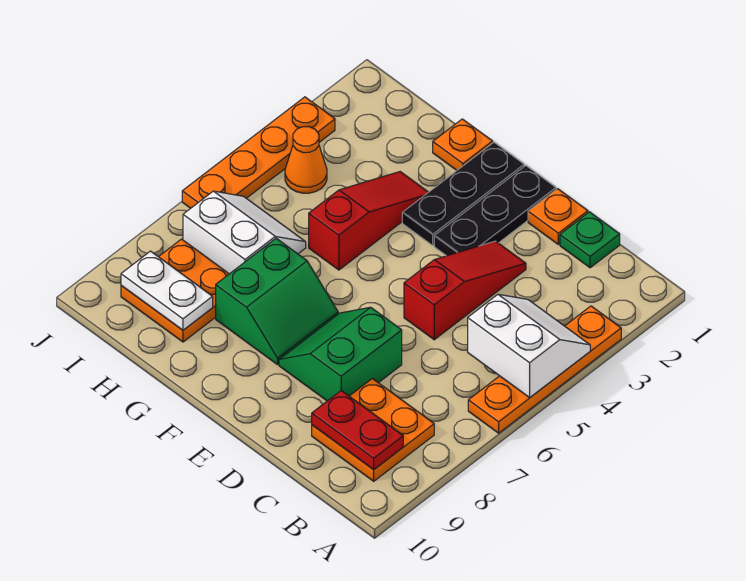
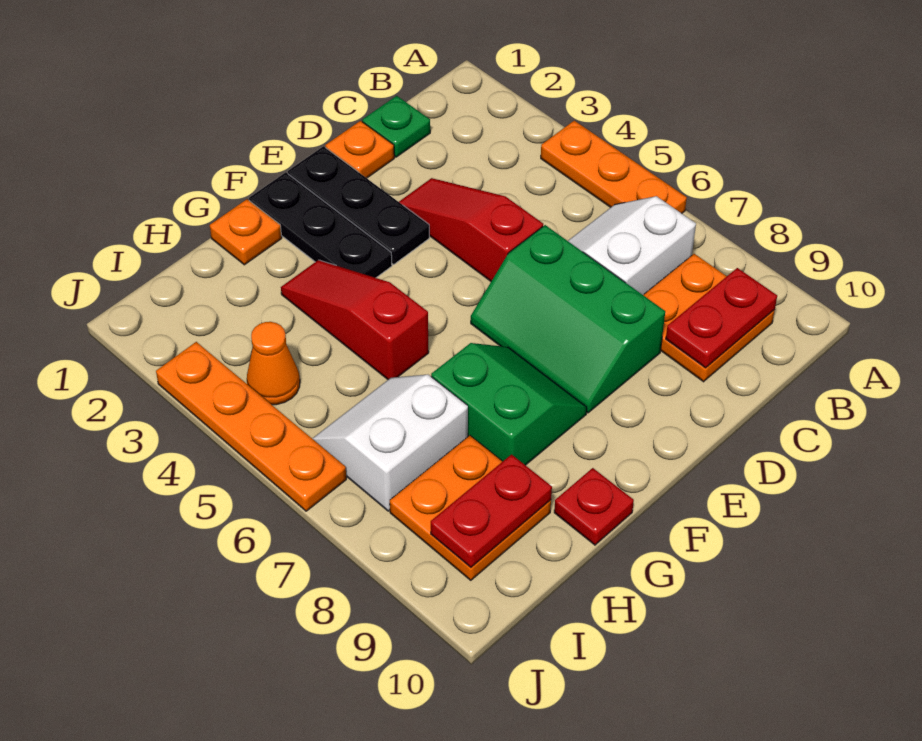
orange plate A3:A6 level 1 -> orange plate A4:A6 level 1
white slope A4:B5 level 2 top 5 -> white slope B6:C7 level 1 top 7
green slope D7:E8 level 1 top D -> green slope D6:E8 level 1 top D
none -> red plate G10 level 1
white plate H9:I9 level 2 -> red plate H9:I9 level 2

